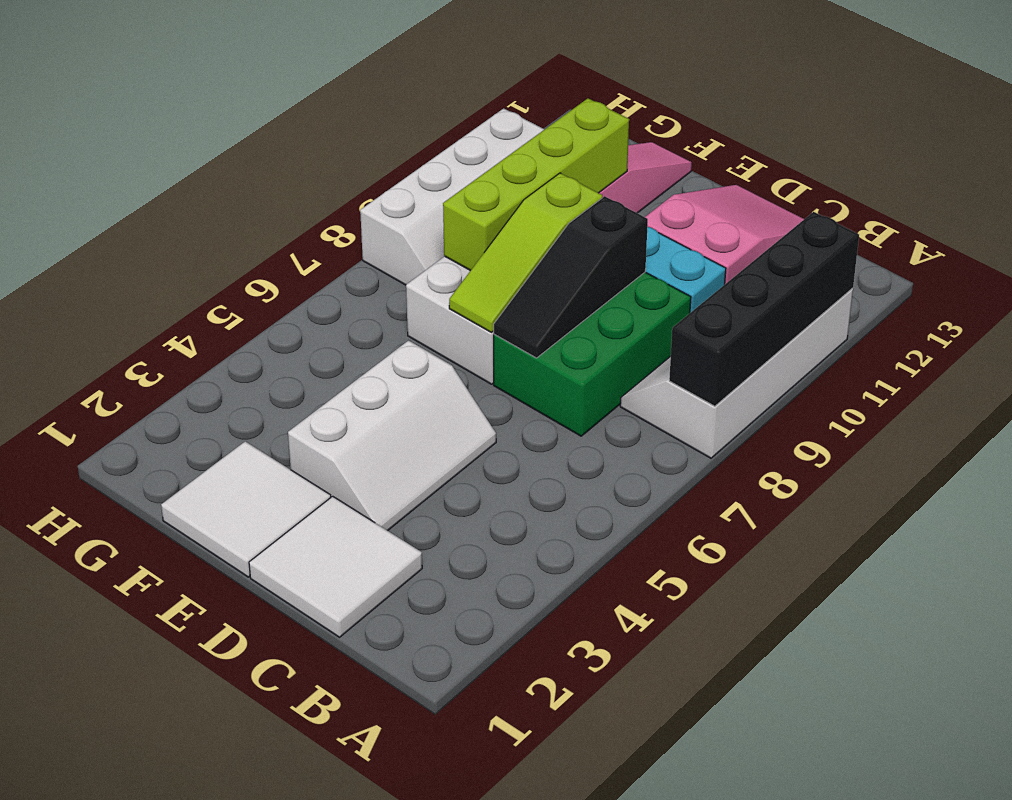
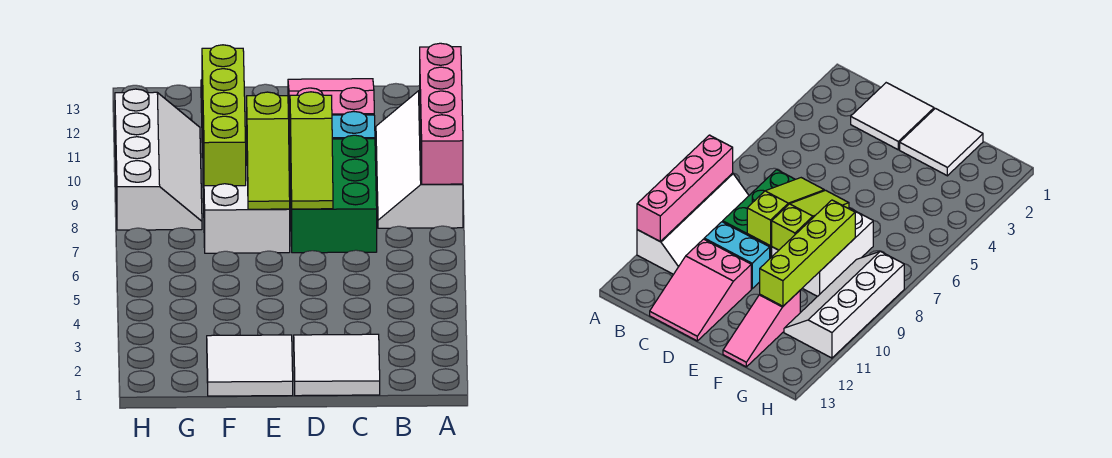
black brick A8:A11 level 2 -> pink brick A8:A11 level 2
white slope D3:E5 level 1 top E -> none
black slope D7:D9 level 2 top 9 -> lime slope D7:D9 level 2 top 9

